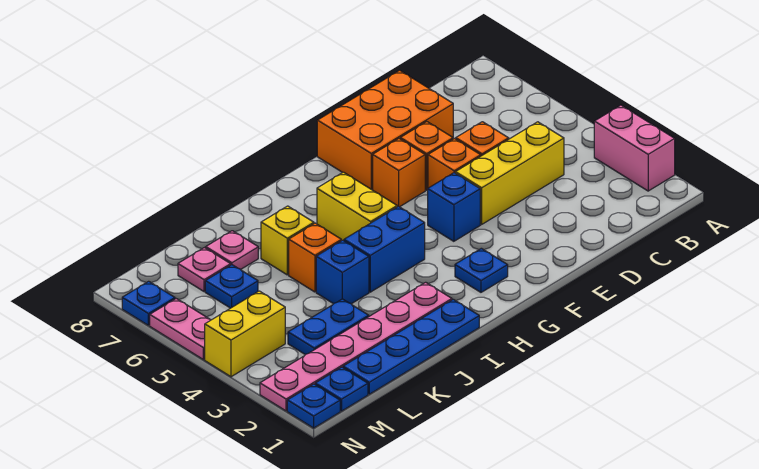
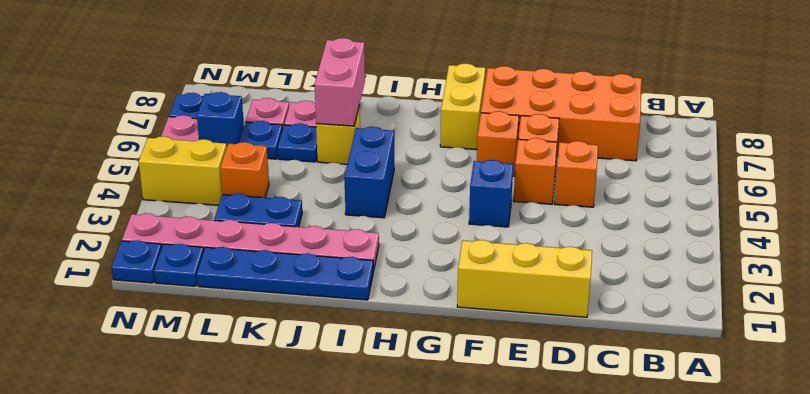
pink brick A2:A3 level 1 -> pink brick J6:J7 level 2
yellow brick C4:E4 level 1 -> yellow brick D1:F1 level 1
orange brick D7:F8 level 1 -> orange brick C7:F8 level 1
blue plate G2 level 1 -> blue plate K6 level 1
blue brick H4:I4 level 1 -> blue brick I4:I5 level 1
yellow brick H5:H6 level 1 -> yellow brick G7:G8 level 1
blue brick J4 level 1 -> blue brick M6 level 1
orange brick J5 level 1 -> orange brick L4 level 1

